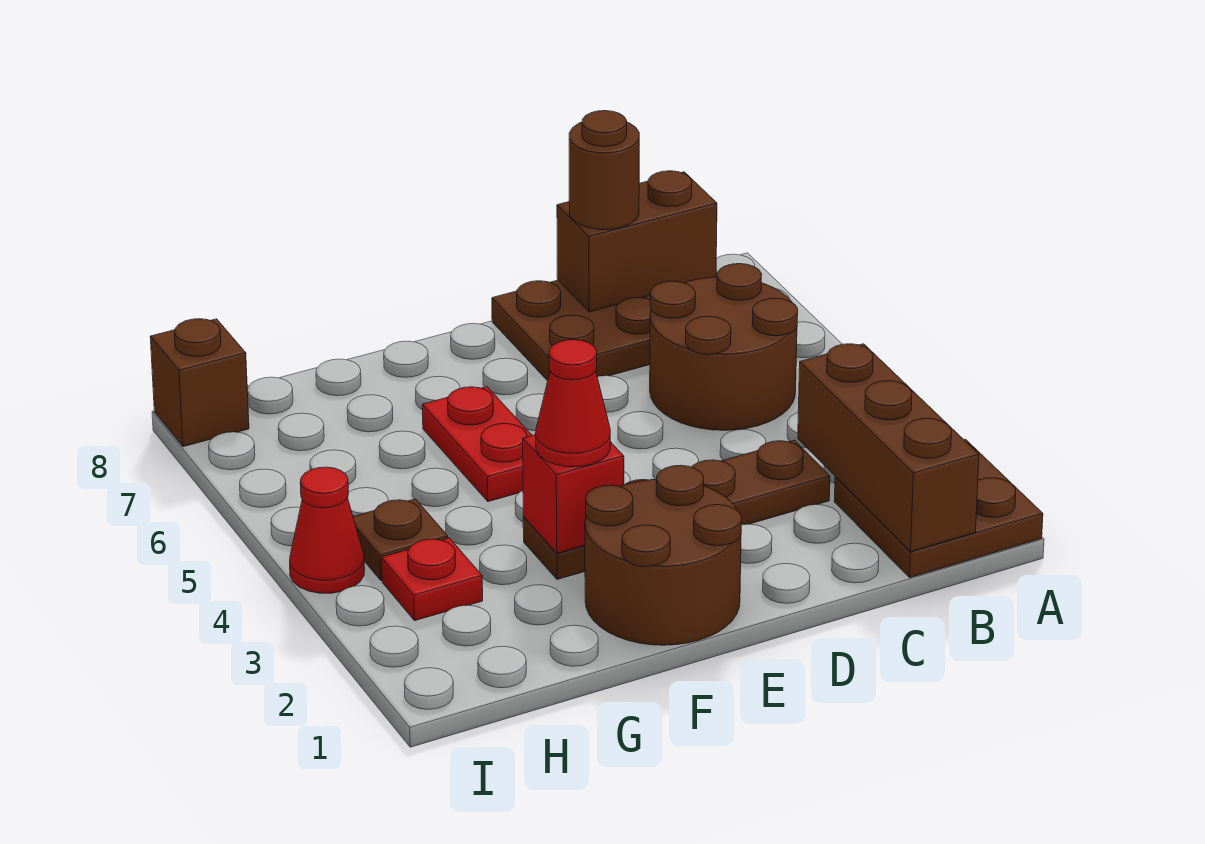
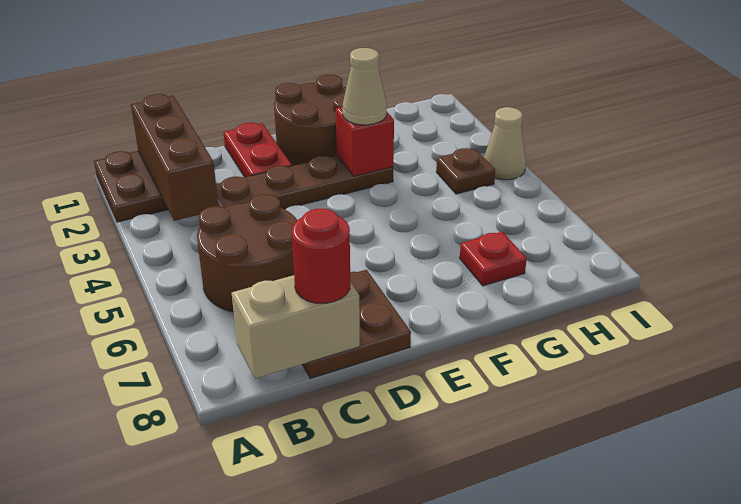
brown brick B8:C8 level 2 -> tan brick B8:C8 level 2
brown round brick C8 level 3 -> red round brick C8 level 3
red cone F3 level 3 -> tan cone F3 level 3
red plate F5:F6 level 1 -> red plate D1:D2 level 1
red plate H3 level 1 -> red plate G7 level 1
red cone I4 level 1 -> tan cone I4 level 1
brown brick I8 level 1 -> none

